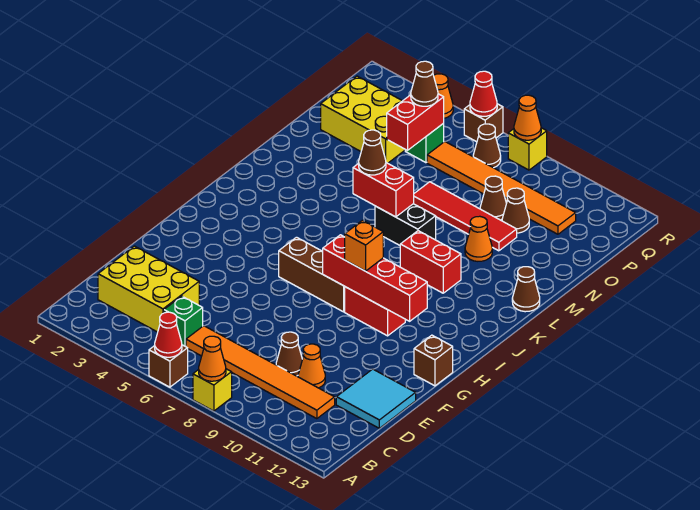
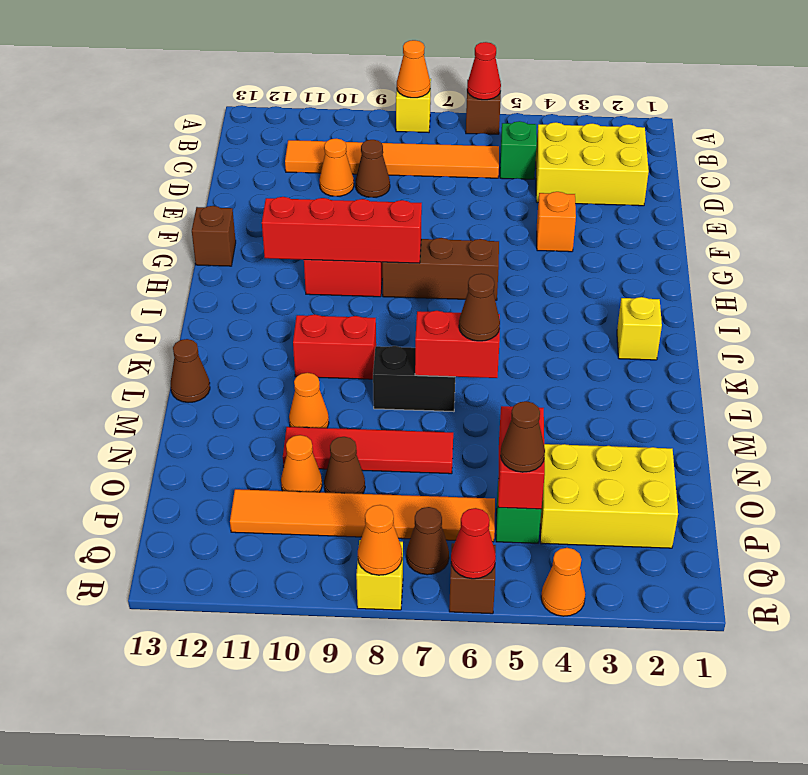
cyan tile D12:E13 level 1 -> none
orange brick H9 level 3 -> orange brick F4 level 1
none -> yellow brick J2 level 1
brown cone O10 level 1 -> orange cone O10 level 1

